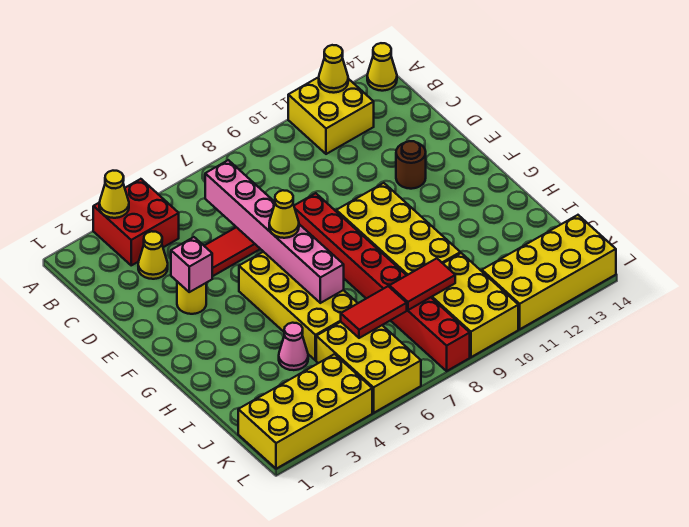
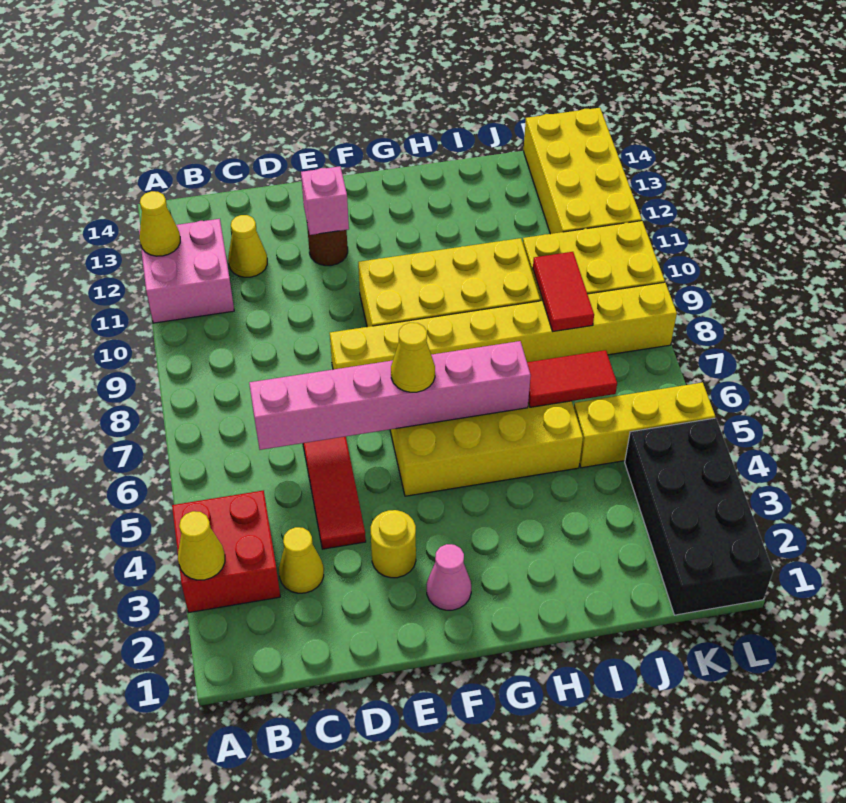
yellow brick A11:B12 level 1 -> pink brick A11:B12 level 1
yellow cone A14 level 1 -> yellow cone C12 level 1
pink brick E3 level 2 -> pink brick E12 level 2
red brick E8:L8 level 1 -> yellow brick E8:L8 level 1
pink cone I4 level 1 -> pink cone F2 level 1
yellow brick J5:L6 level 1 -> yellow brick J5:L5 level 1
red tile J6:J7 level 2 -> red tile I6:J6 level 2
yellow brick K1:L4 level 1 -> black brick K1:L4 level 1

